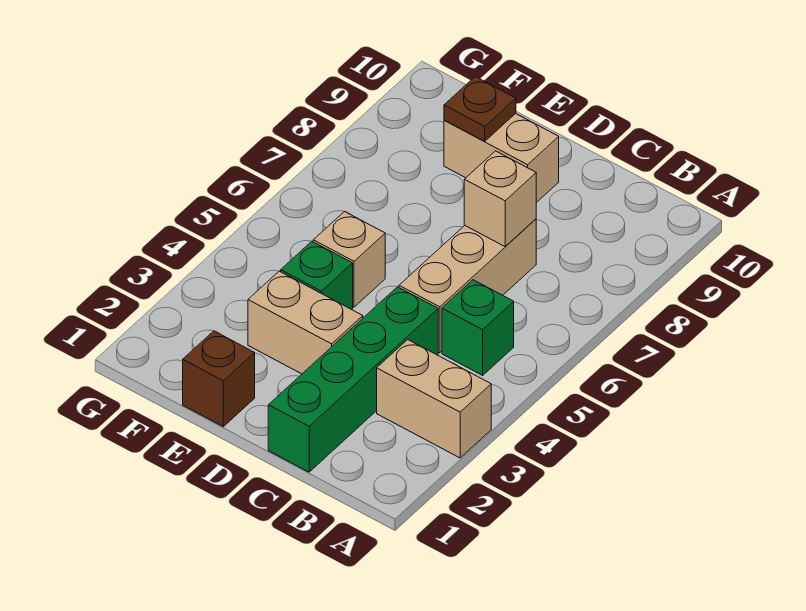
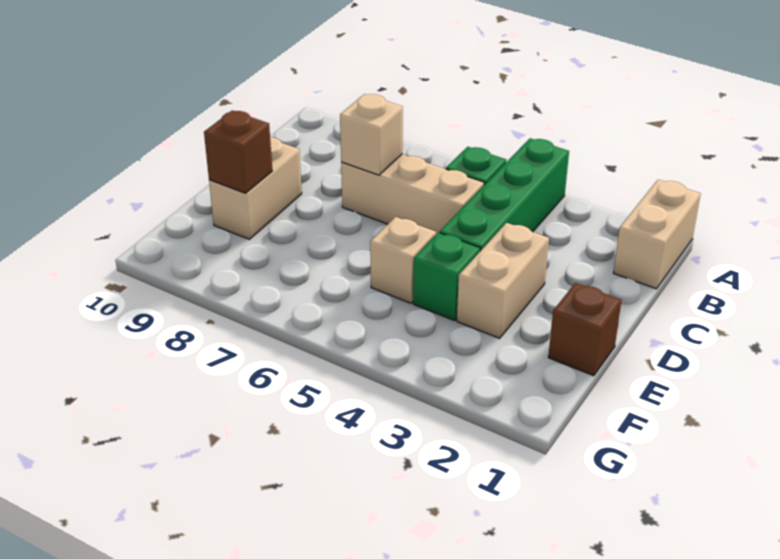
tan brick A3:B3 level 1 -> tan brick A1:B1 level 1
green brick C1:C4 level 1 -> green brick A4:D4 level 1
brown plate E9 level 2 -> brown brick E9 level 2

